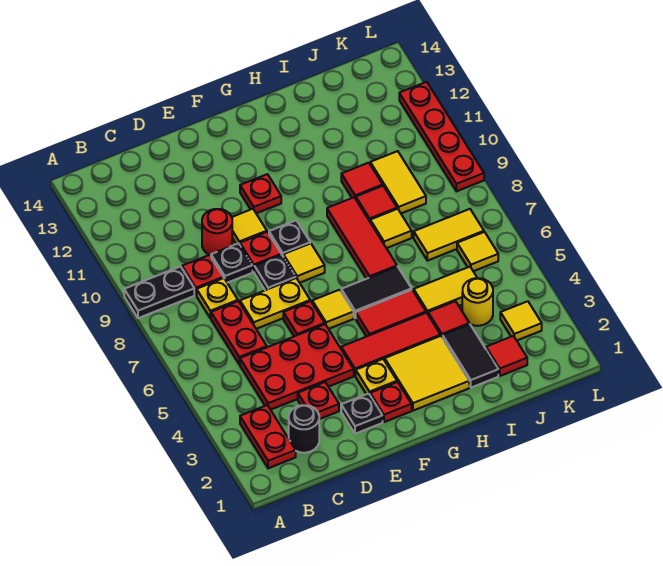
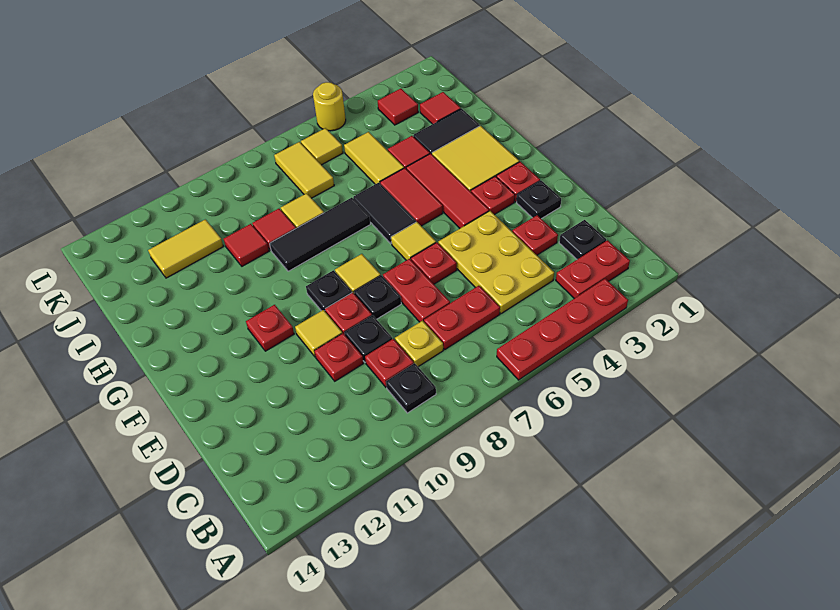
black plate A9:B9 level 1 -> black plate B9 level 1
black round brick C2 level 1 -> black plate C2 level 1
red plate C4:E5 level 1 -> yellow plate C4:E5 level 1
yellow plate D7:E7 level 1 -> red plate D7:E7 level 1
red round brick D10 level 1 -> red plate D10 level 1
yellow plate F3 level 1 -> red plate F3 level 1
red tile H7:H9 level 1 -> black tile H7:H9 level 1
yellow round brick J4 level 1 -> yellow round brick L5 level 1
yellow tile J9:J10 level 1 -> yellow tile J11:J12 level 1
yellow tile K3 level 1 -> red tile K3 level 1
red plate L9:L12 level 1 -> red plate A3:A6 level 1

